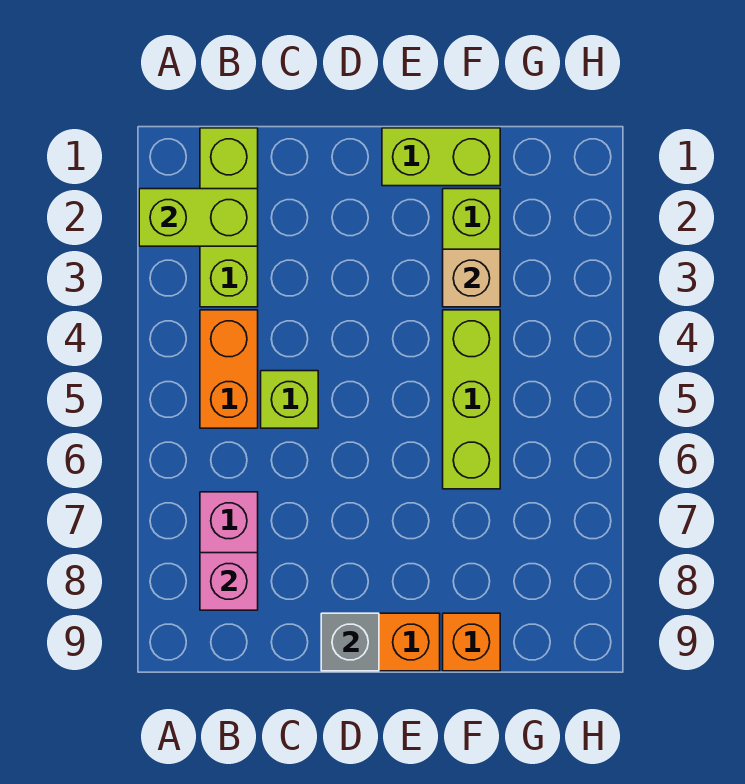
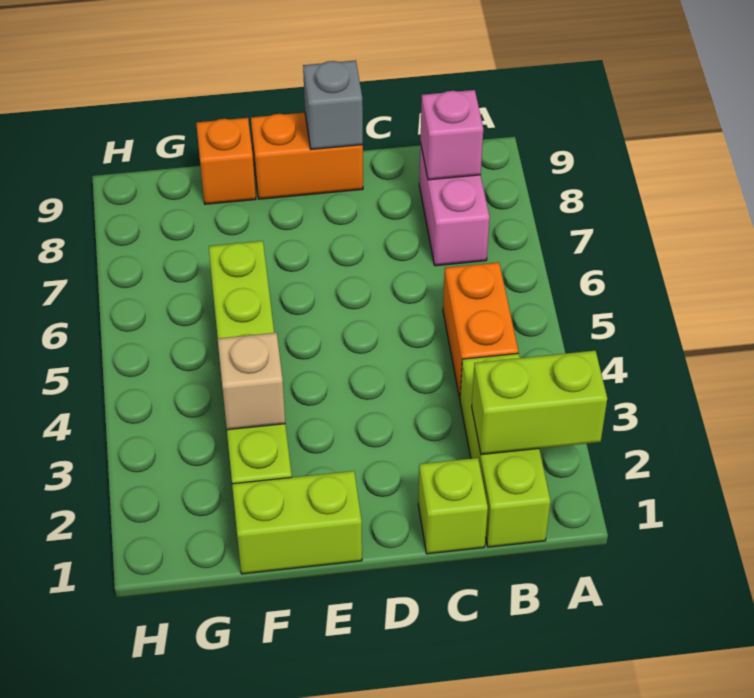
lime brick C5 level 1 -> lime brick C1 level 1

